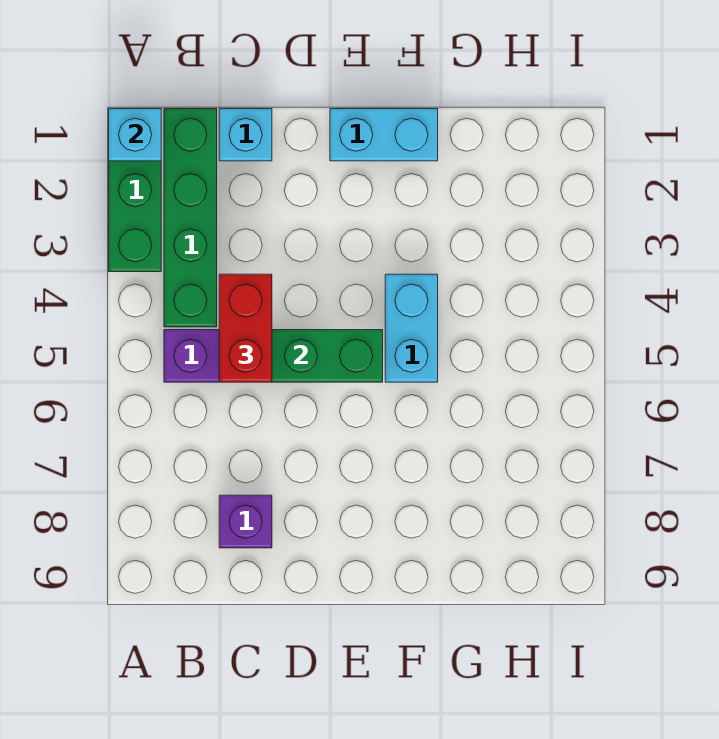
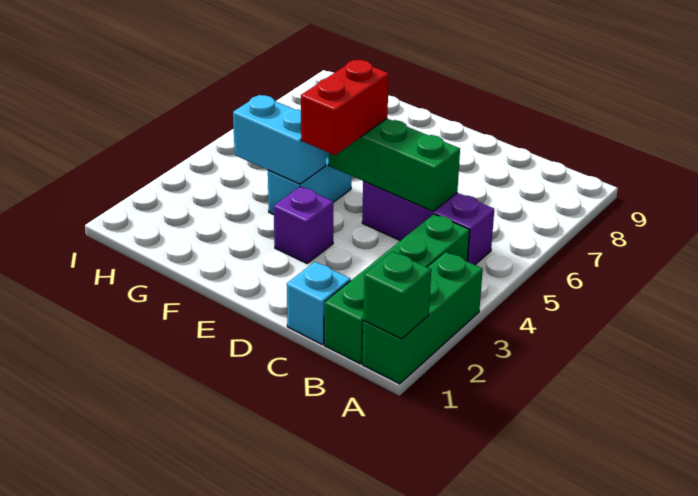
cyan brick A1 level 2 -> green brick A1 level 2
red brick C4:C5 level 3 -> red brick E4:E5 level 3
purple brick C8 level 1 -> purple brick E3 level 1
cyan brick E1:F1 level 1 -> cyan brick F4:G4 level 2

